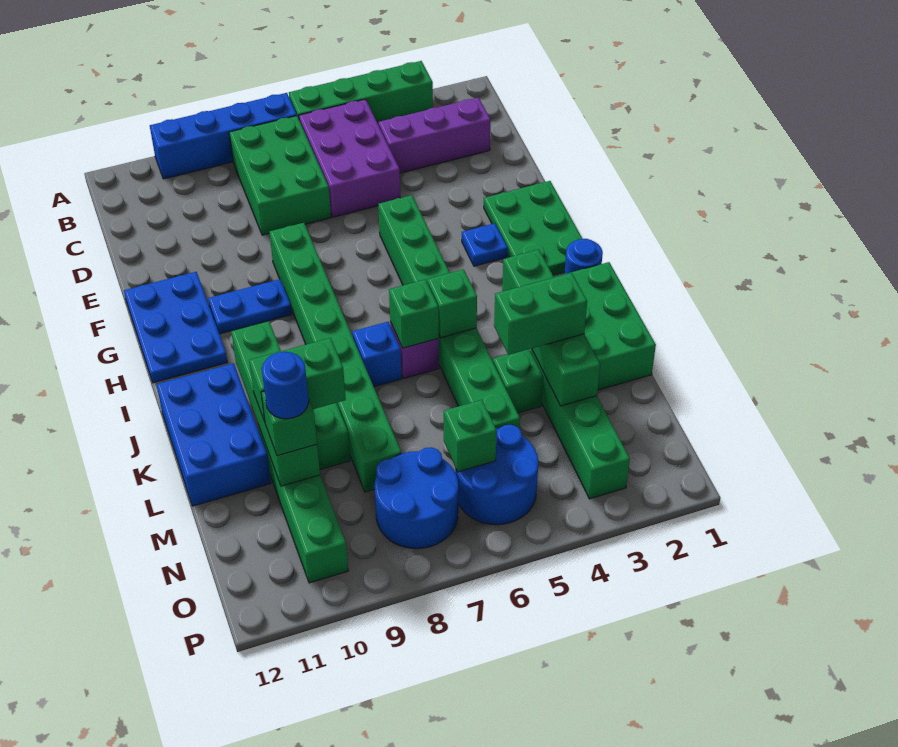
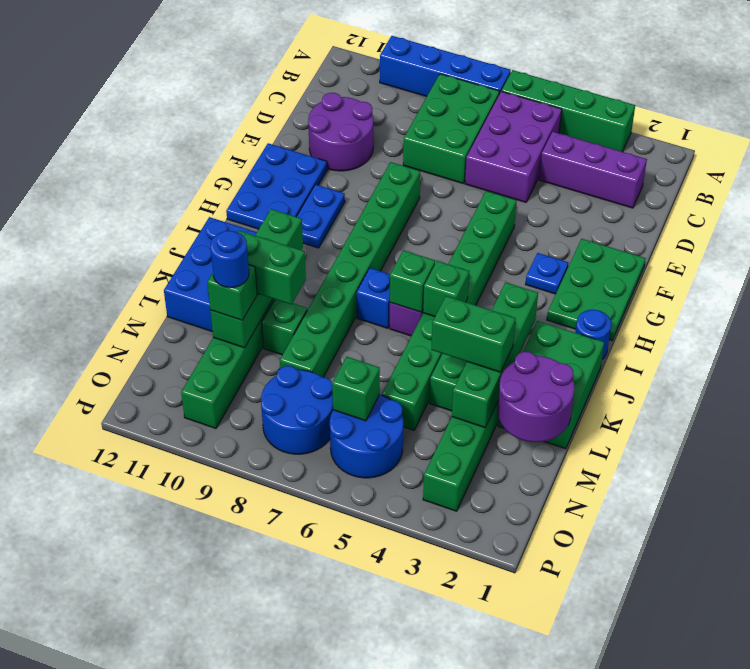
none -> purple round brick D10:E11 level 1
blue plate G9:G10 level 1 -> blue plate G10:H10 level 1
none -> purple round brick L1:M2 level 2

